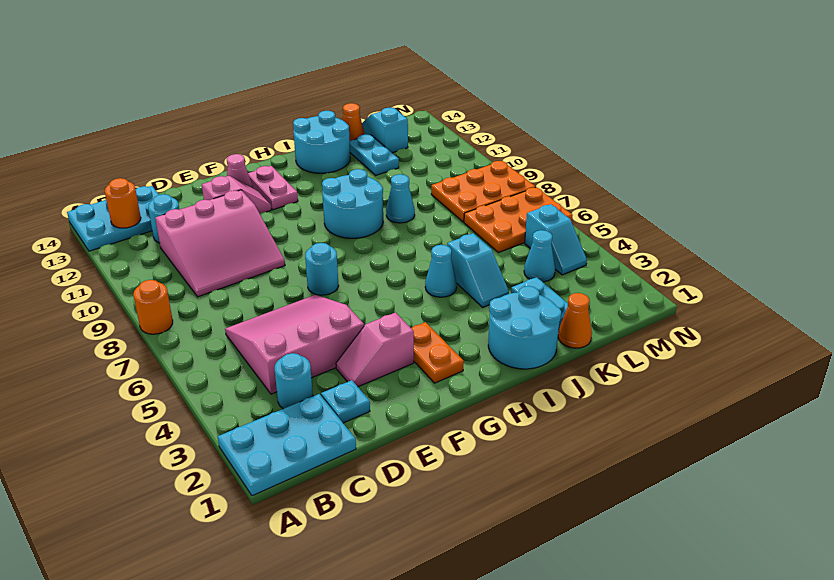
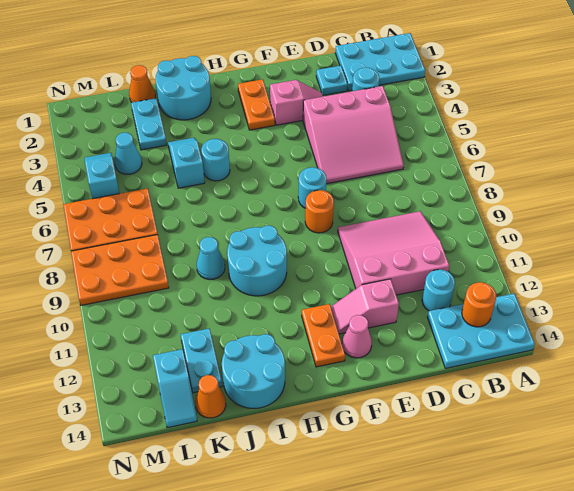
orange round brick A8 level 1 -> orange round brick F8 level 1
pink plate G12:G13 level 1 -> orange plate G12:G13 level 1
cyan cone I5 level 1 -> cyan round brick I5 level 1

